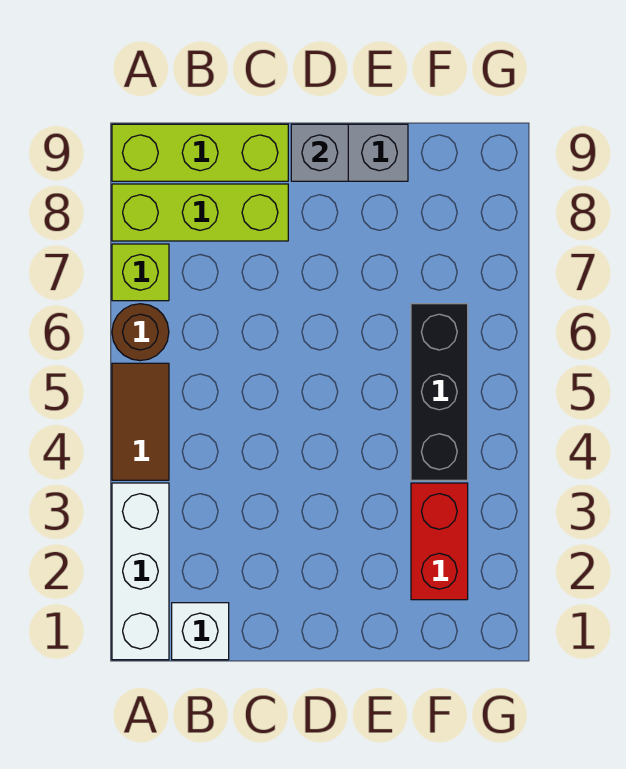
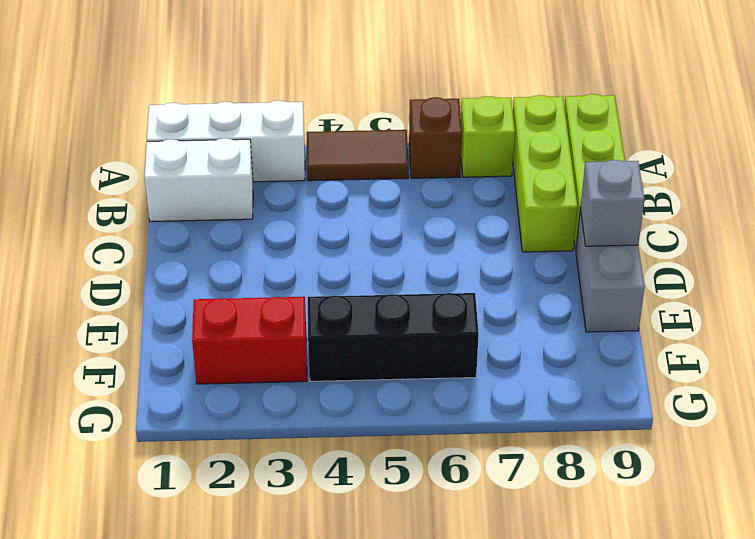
brown round brick A6 level 1 -> brown brick A6 level 1
white brick B1 level 1 -> white brick B1:B2 level 1

